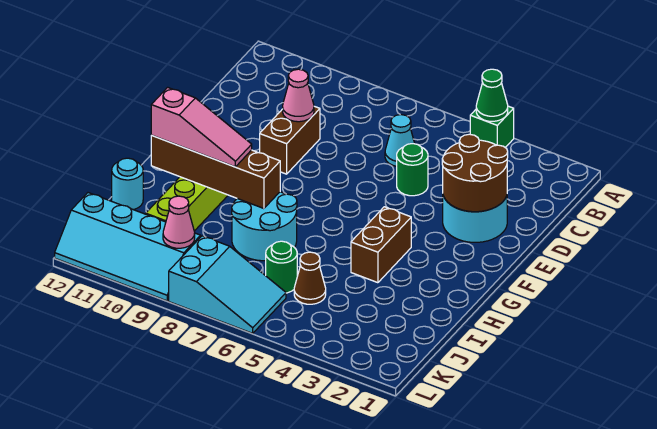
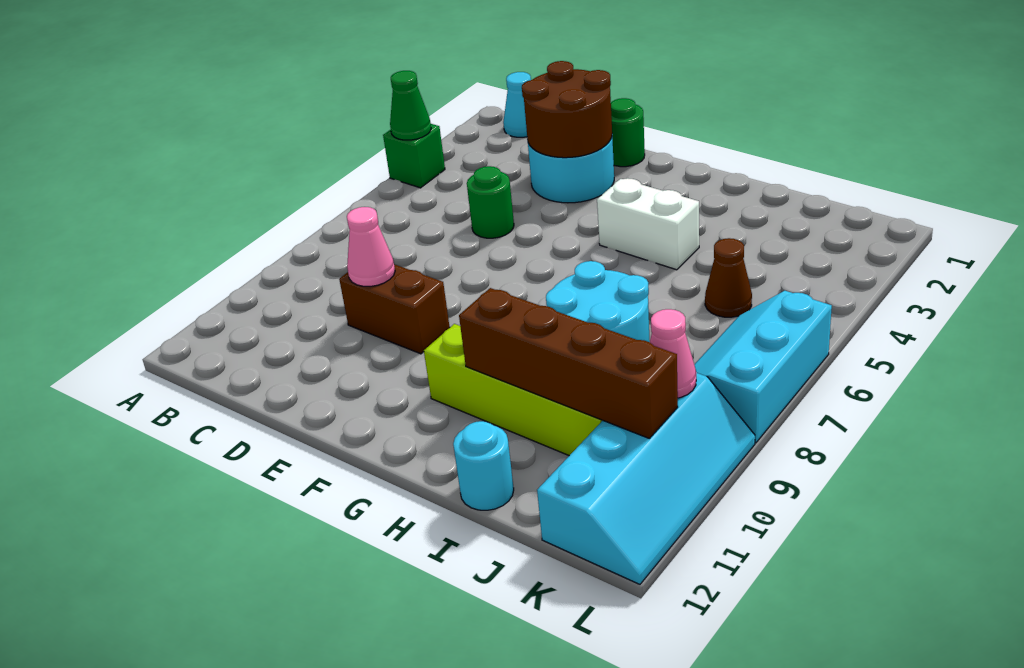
cyan cone C6 level 1 -> cyan cone B1 level 1
brown brick G4:H4 level 1 -> white brick G4:H4 level 1
brown brick H8:H11 level 2 -> brown brick H10:K10 level 2
pink slope H9:H11 level 3 top 11 -> none
green round brick J6 level 1 -> green round brick E1 level 1
cyan slope K6:L8 level 1 top 8 -> cyan slope K6:L8 level 1 top L

